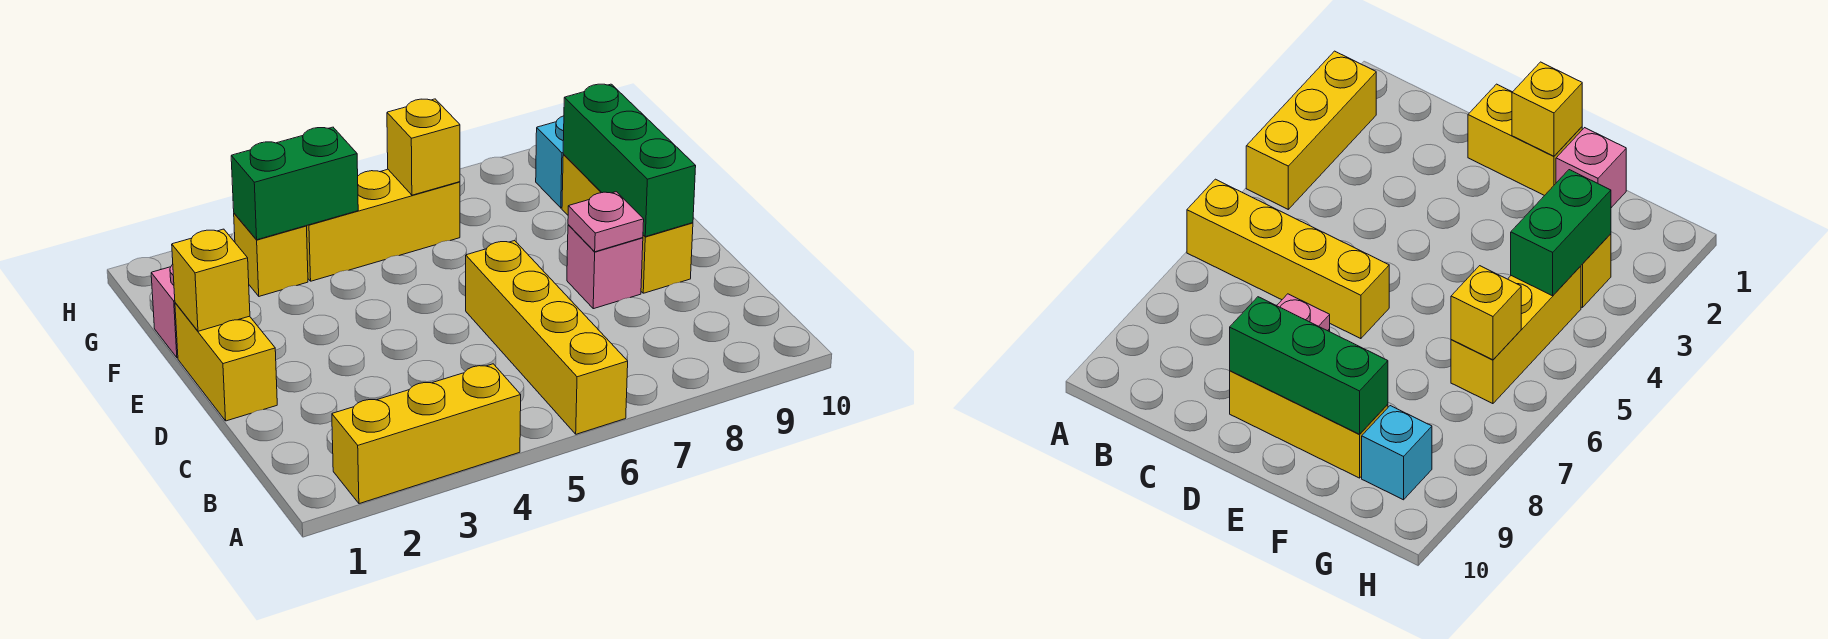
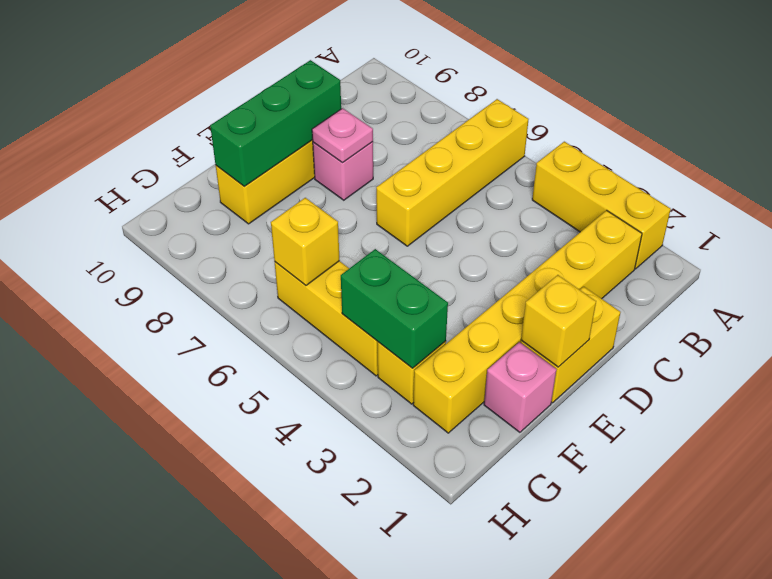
none -> yellow brick B2:G2 level 1
cyan brick G9 level 1 -> none

